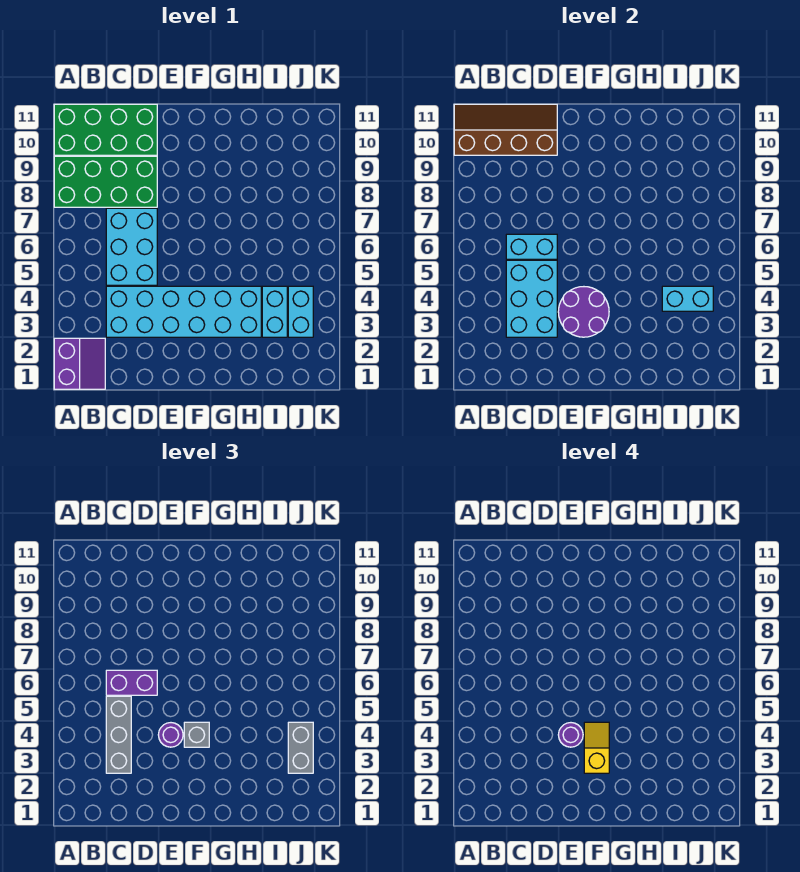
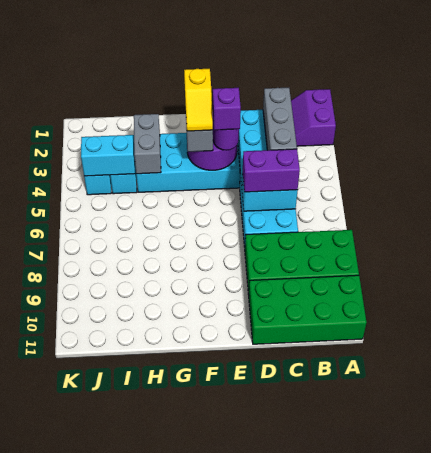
brown slope A10:D11 level 2 top 10 -> none
purple round brick E4 level 4 -> purple brick E4 level 4
grey brick J3:J4 level 3 -> grey brick H3:H4 level 2

